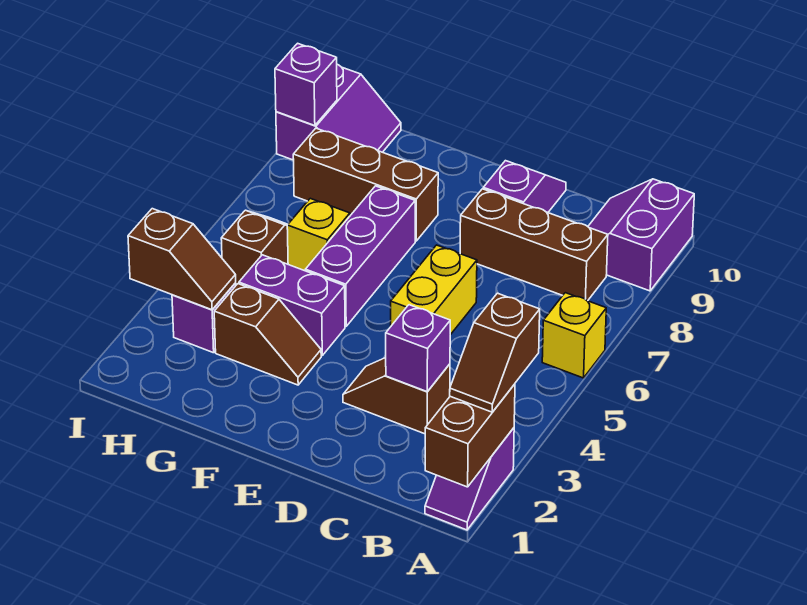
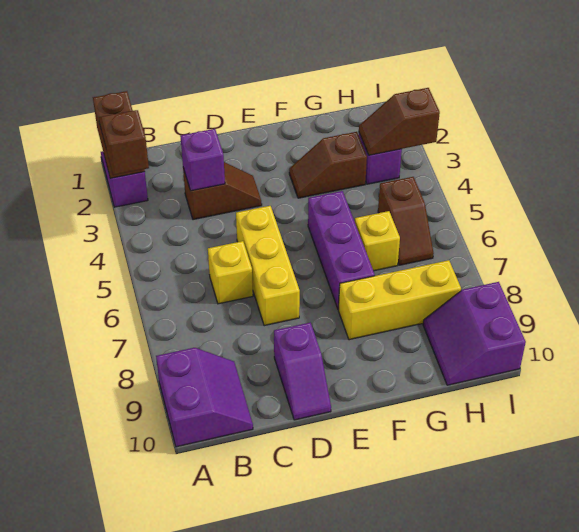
yellow brick A6 level 1 -> yellow brick C6 level 1
brown brick B8:D8 level 1 -> none
yellow brick D5:D6 level 1 -> yellow brick D5:D7 level 1
purple brick F4:G4 level 1 -> none
brown brick F8:H8 level 1 -> yellow brick F8:H8 level 1
purple brick I9 level 2 -> none

